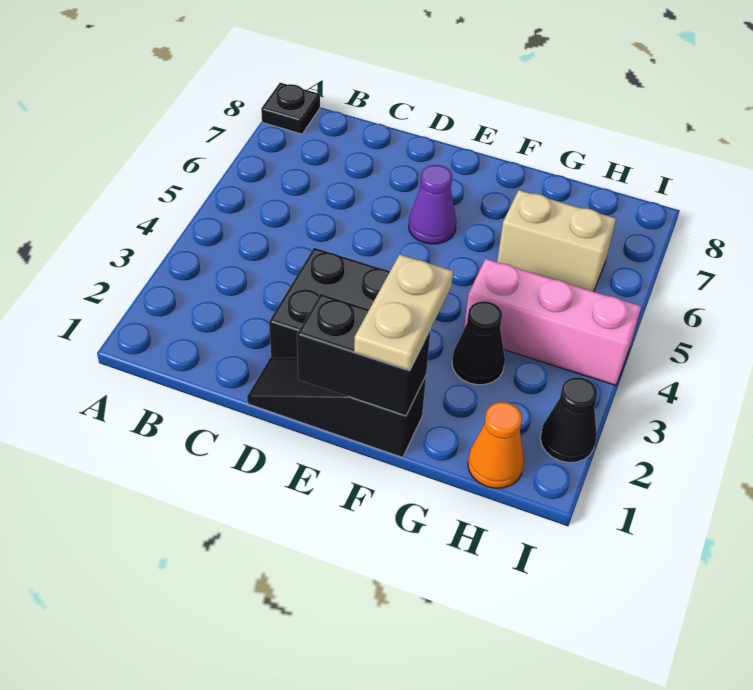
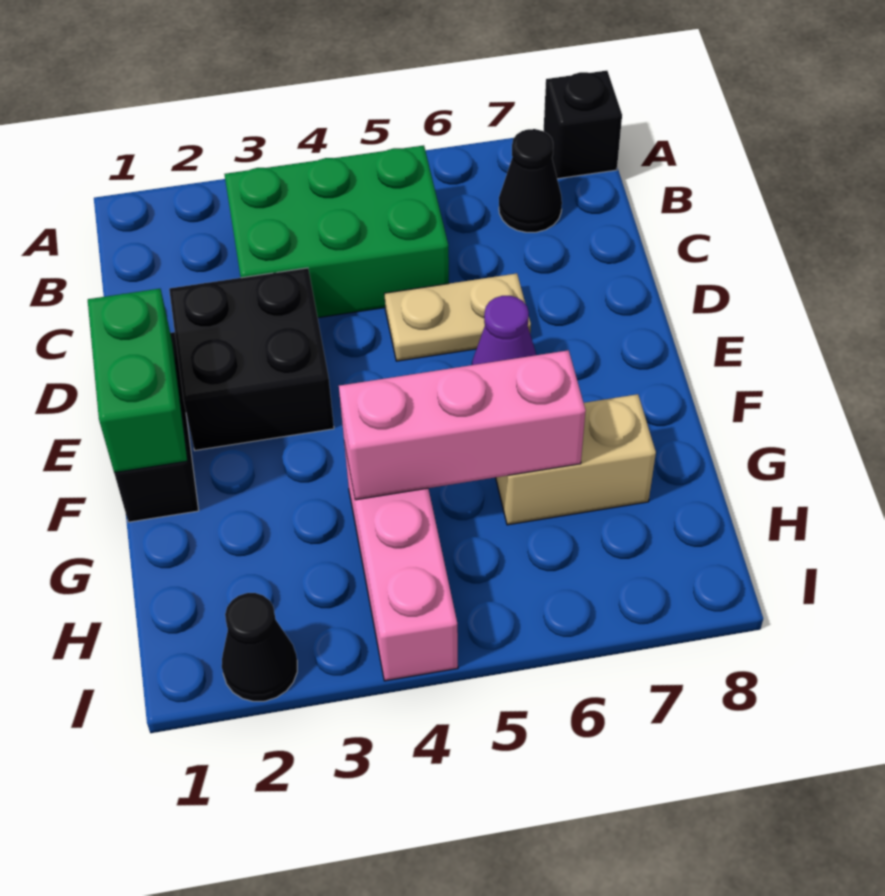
black plate A8 level 1 -> black brick A8 level 1
none -> green brick B3:C5 level 1
black brick E1:F1 level 2 -> green brick E1:F1 level 2
tan plate F1:F2 level 3 -> tan plate D5:D6 level 1
black cone G3 level 1 -> black cone B7 level 1
none -> pink brick G4:G6 level 2
tan brick G6:H6 level 1 -> tan brick G6:G7 level 1
orange cone H1 level 1 -> none

